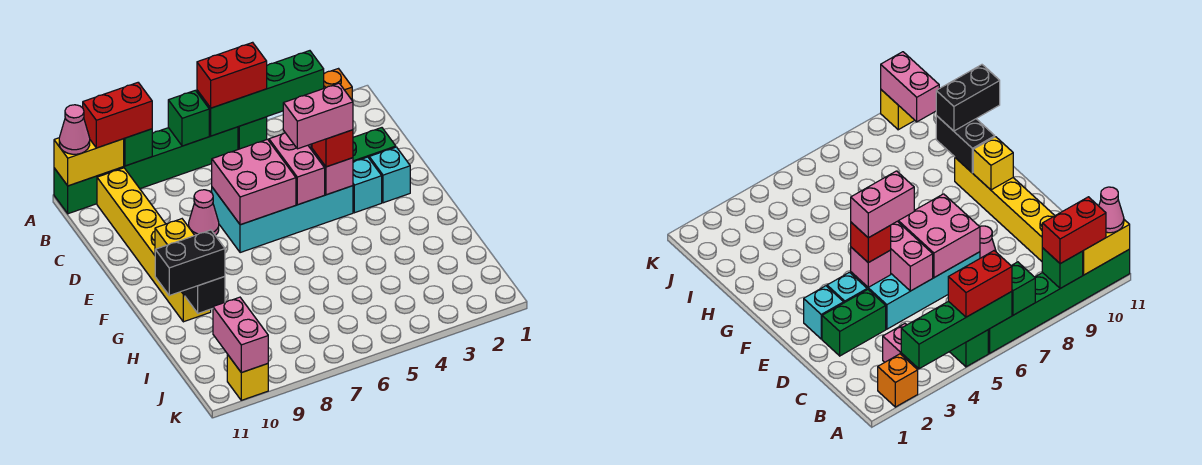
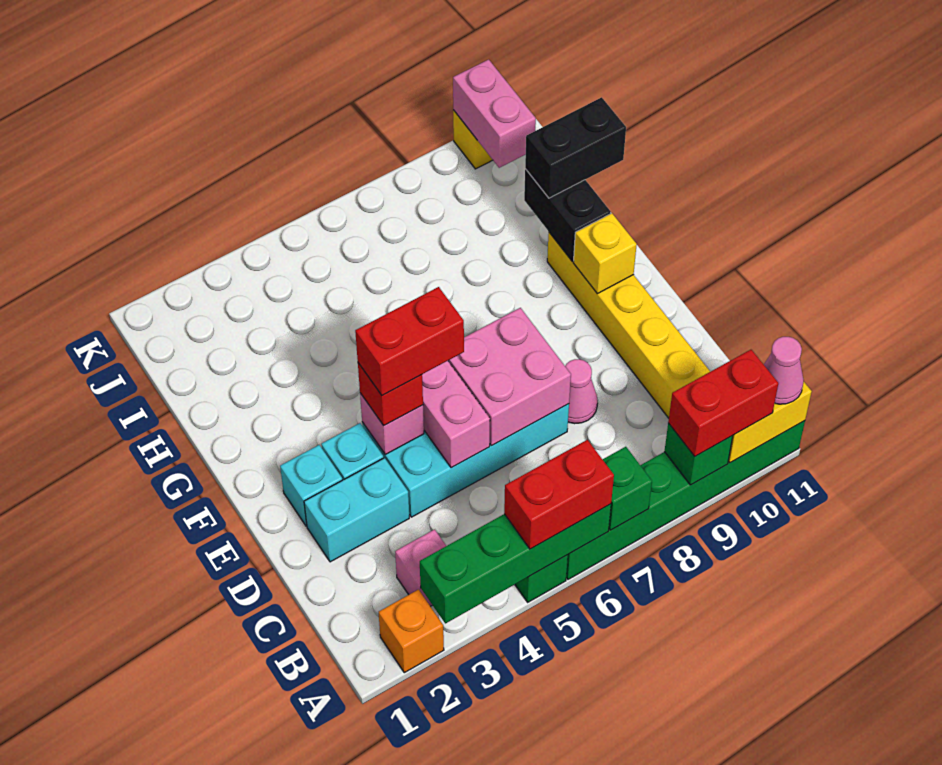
green brick D2:D3 level 1 -> cyan brick D2:D3 level 1
pink brick E4:E5 level 4 -> red brick E4:E5 level 4

